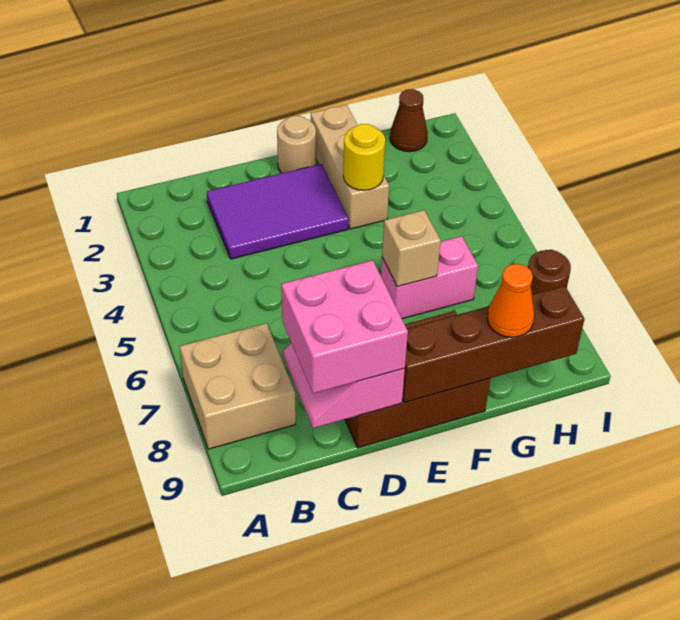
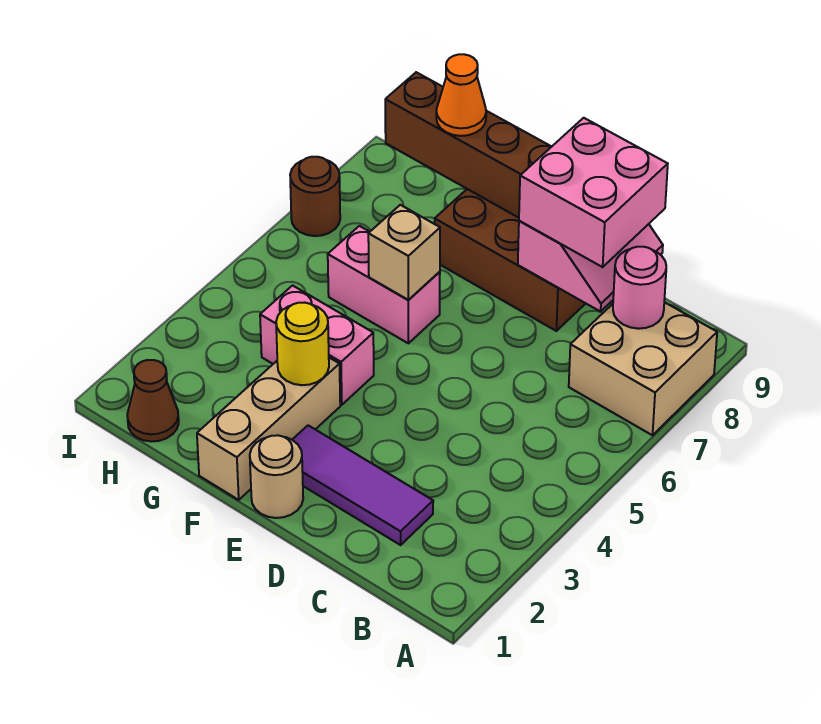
none -> pink round brick B8 level 2
purple tile C2:E3 level 1 -> purple tile C2:E2 level 1
none -> pink brick F4:G4 level 1

